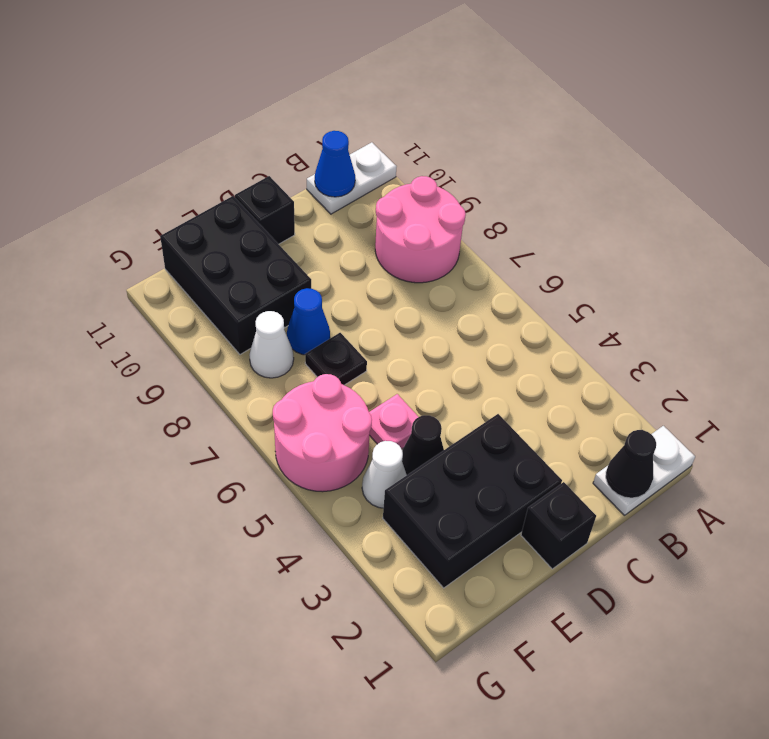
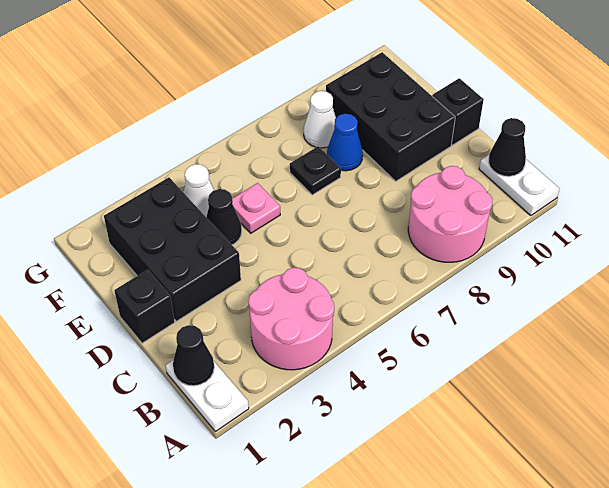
blue cone B11 level 2 -> black cone B11 level 2
black brick E9:F11 level 1 -> black brick D9:F10 level 1
pink round brick F5:G6 level 1 -> pink round brick A3:B4 level 1

